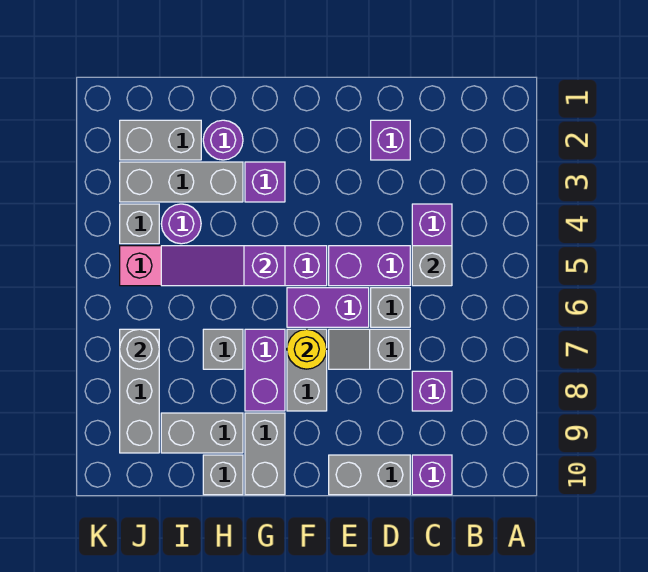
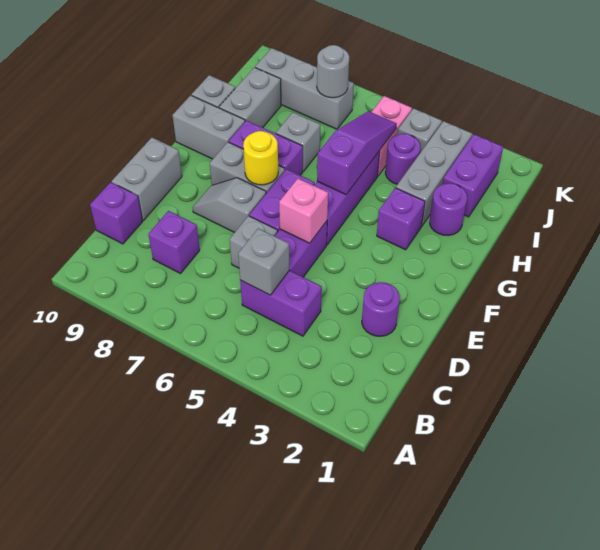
purple brick D2 level 1 -> purple round brick D2 level 1
grey slope D7:E7 level 1 top D -> grey slope E7:E8 level 1 top 7
none -> pink brick E5 level 2
grey brick I2:J2 level 1 -> purple brick I2:J2 level 1

